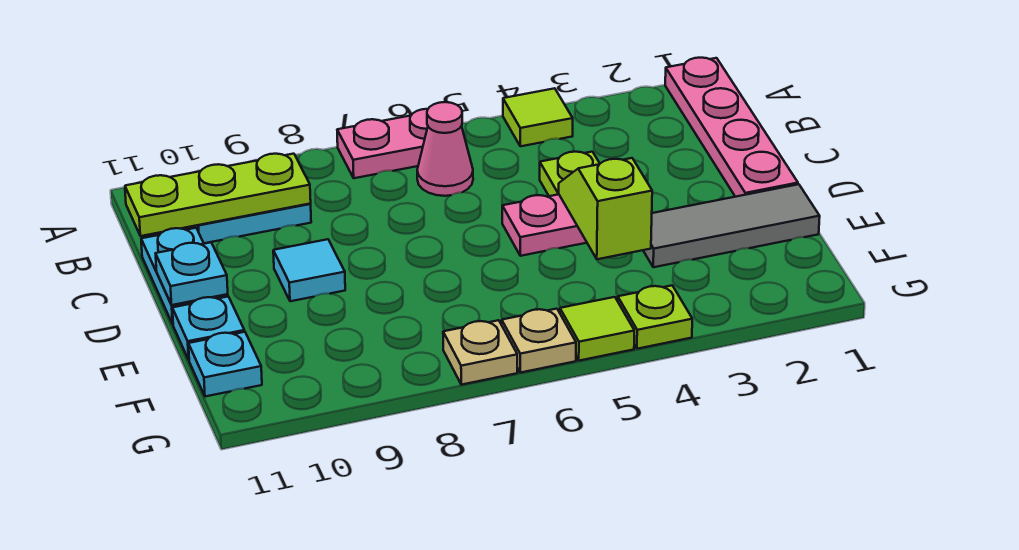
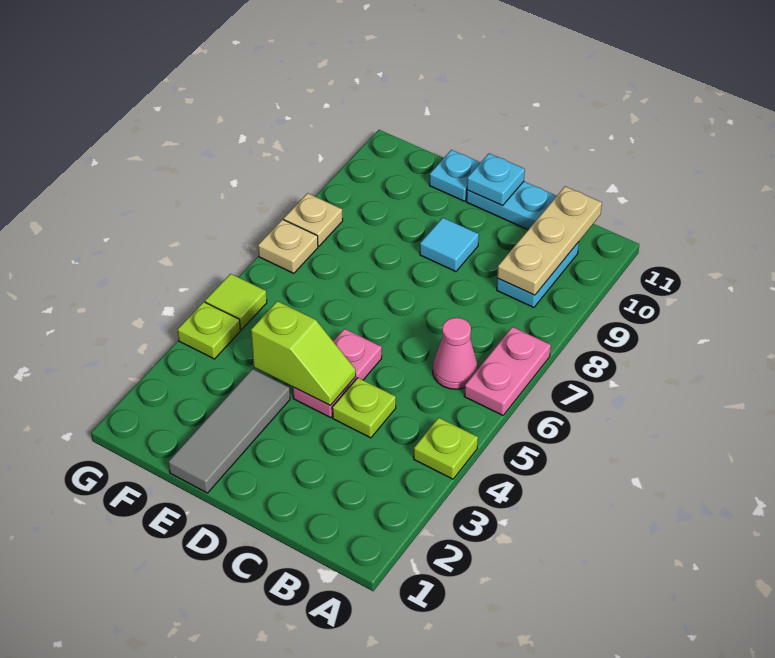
pink plate A1:D1 level 1 -> none
lime tile A4 level 1 -> lime plate A4 level 1
lime plate B9:B11 level 2 -> tan plate B9:B11 level 2
cyan plate F11 level 1 -> none
tan plate G6 level 1 -> tan plate G8 level 1

